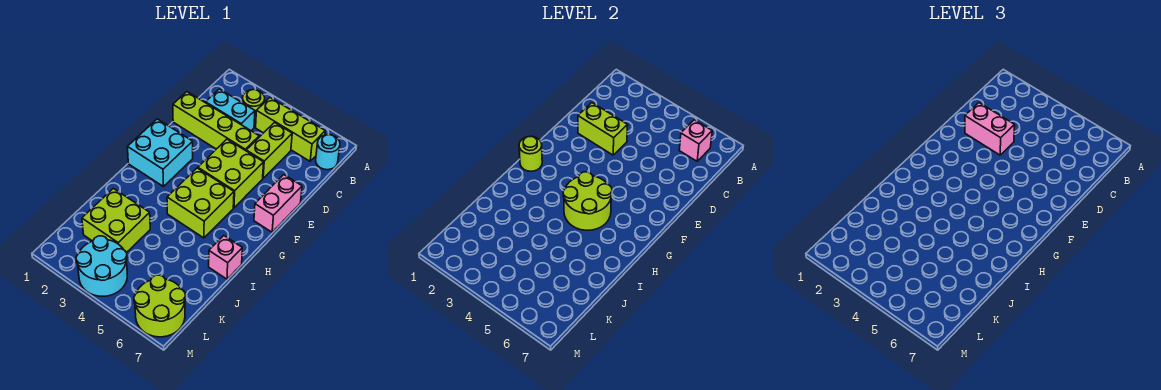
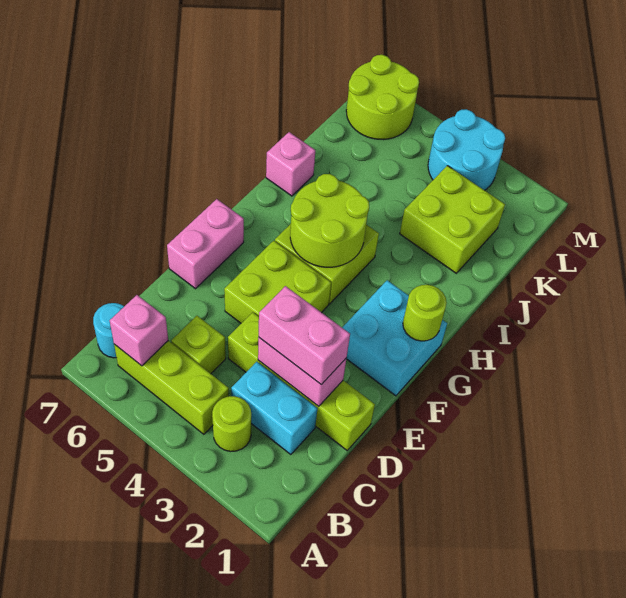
lime brick C5:D5 level 1 -> lime brick C5 level 1
lime brick D2:D3 level 2 -> pink brick D2:D3 level 2

